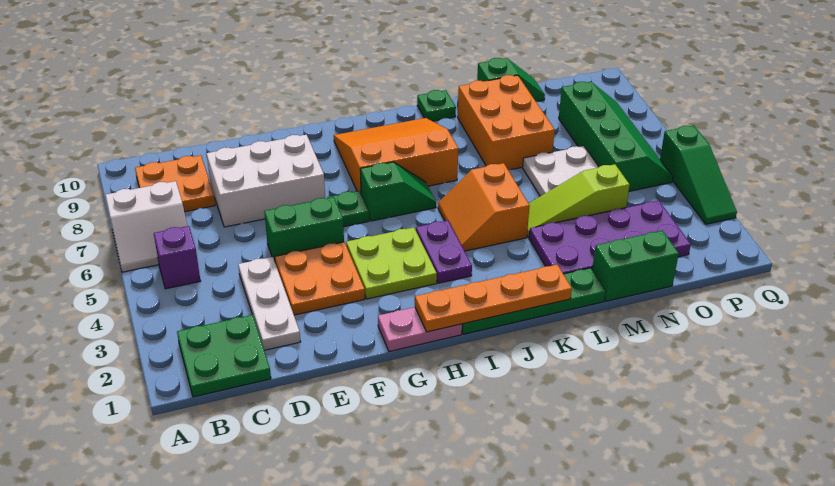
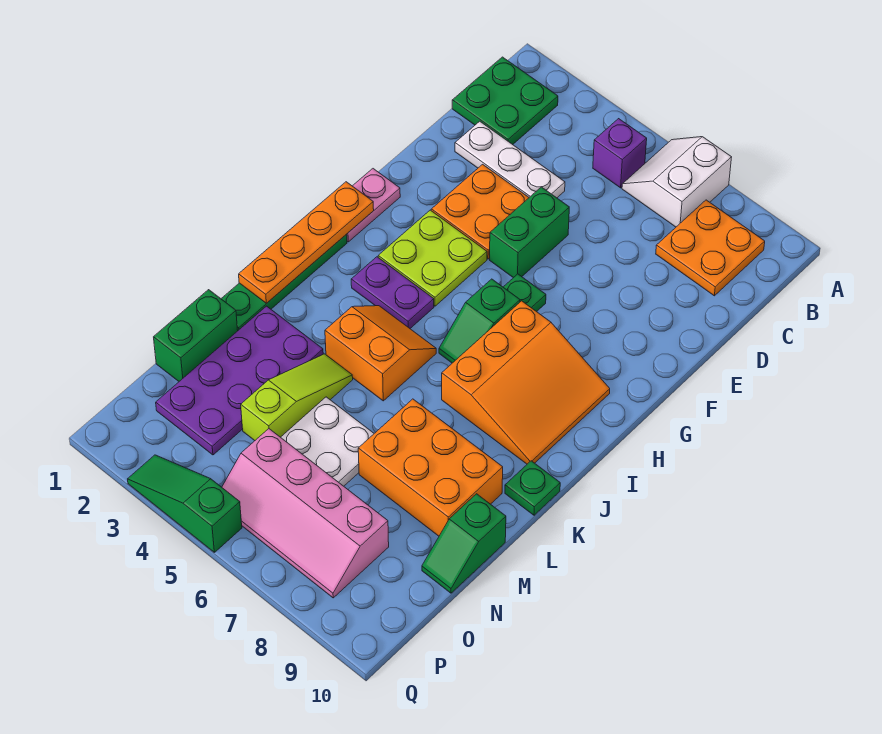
white brick D7:F8 level 1 -> none
green slope O5:P8 level 1 top O -> pink slope O5:P8 level 1 top O

